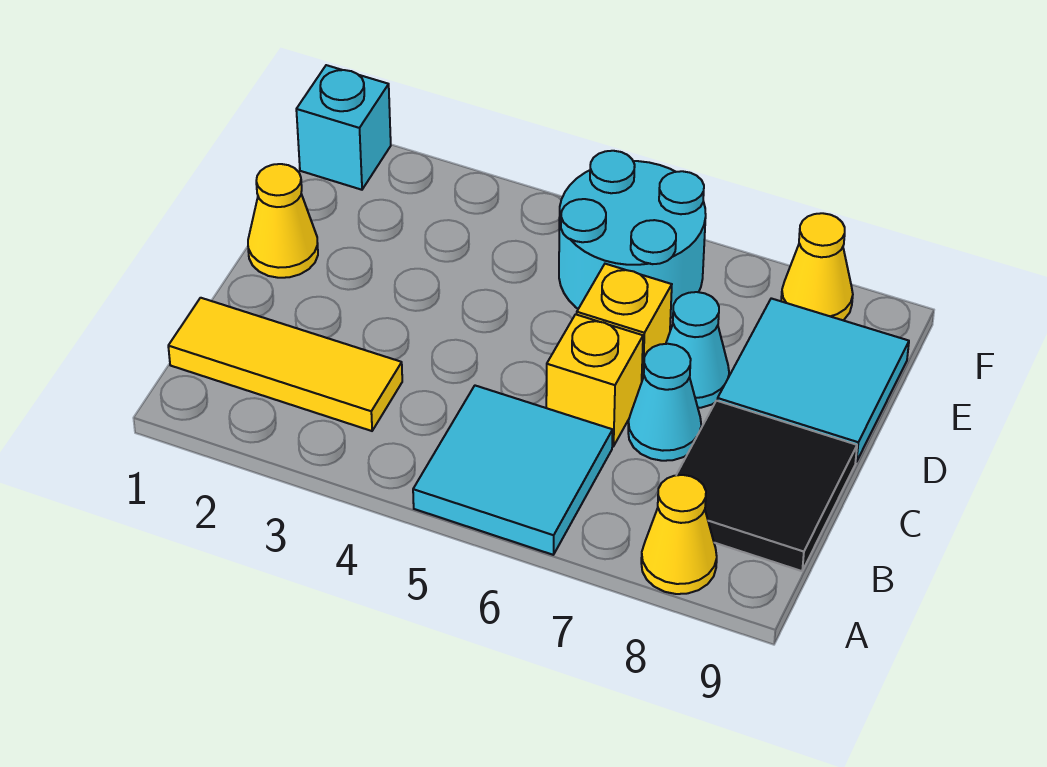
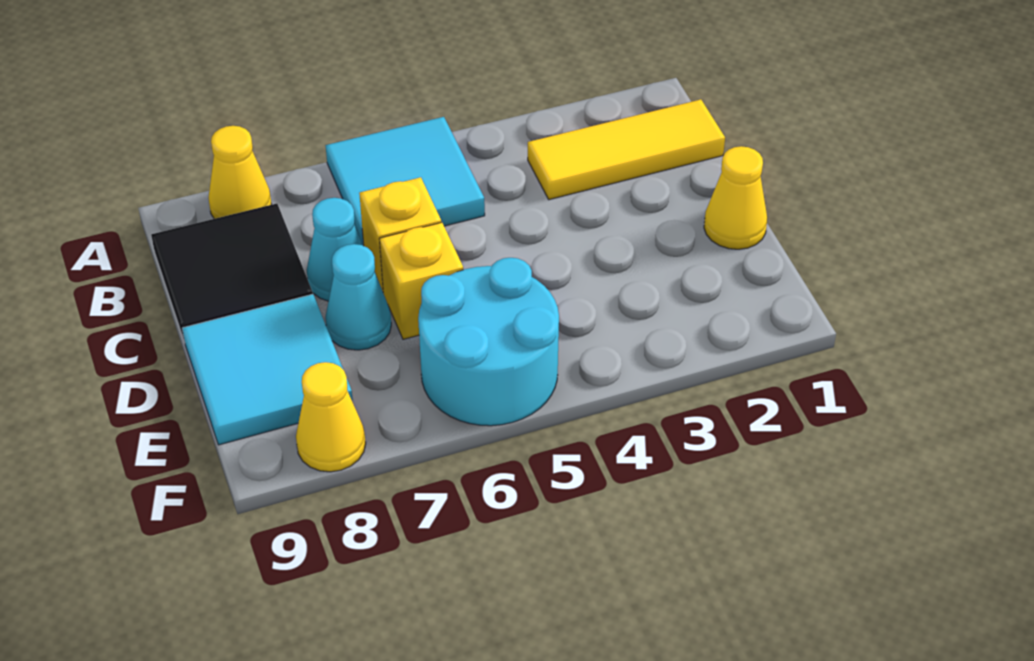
cyan brick F1 level 1 -> none

